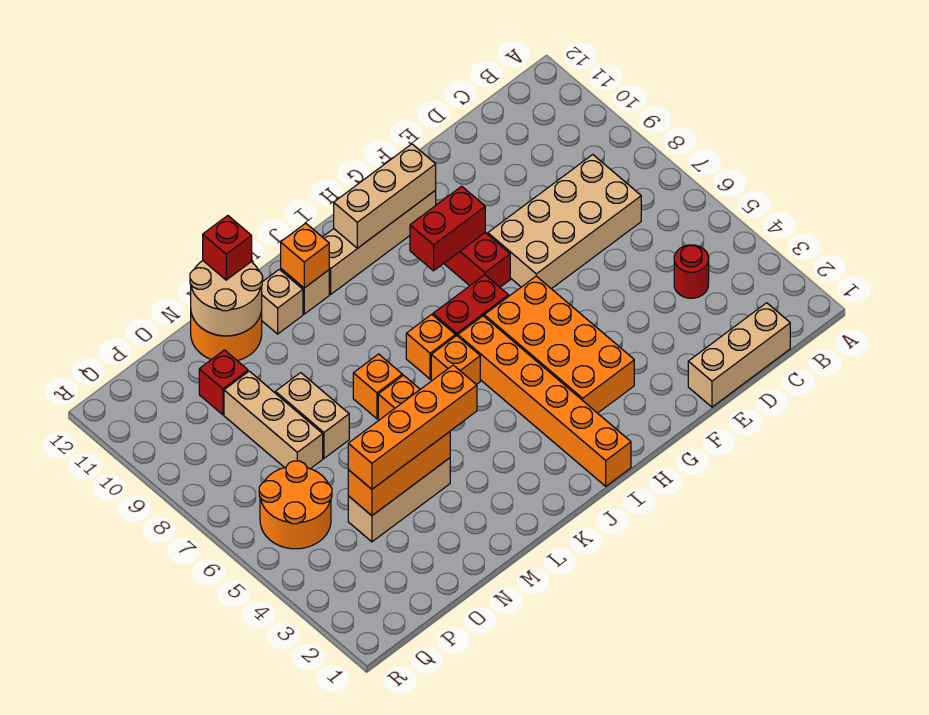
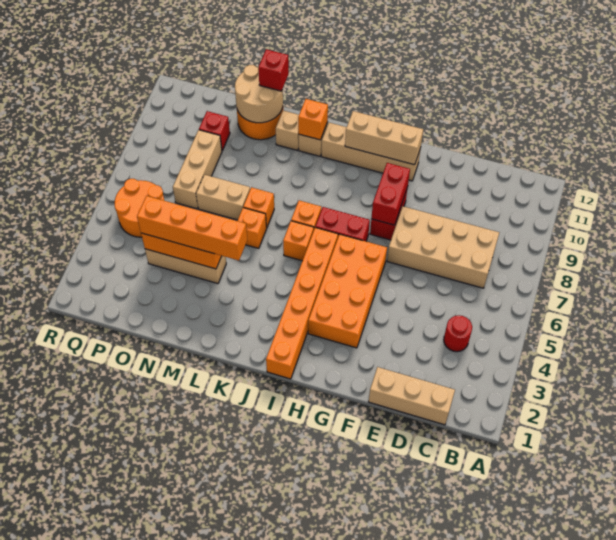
red brick G9:H9 level 2 -> red brick G8:G9 level 2
tan brick N7:N8 level 1 -> tan brick M7:N7 level 1

